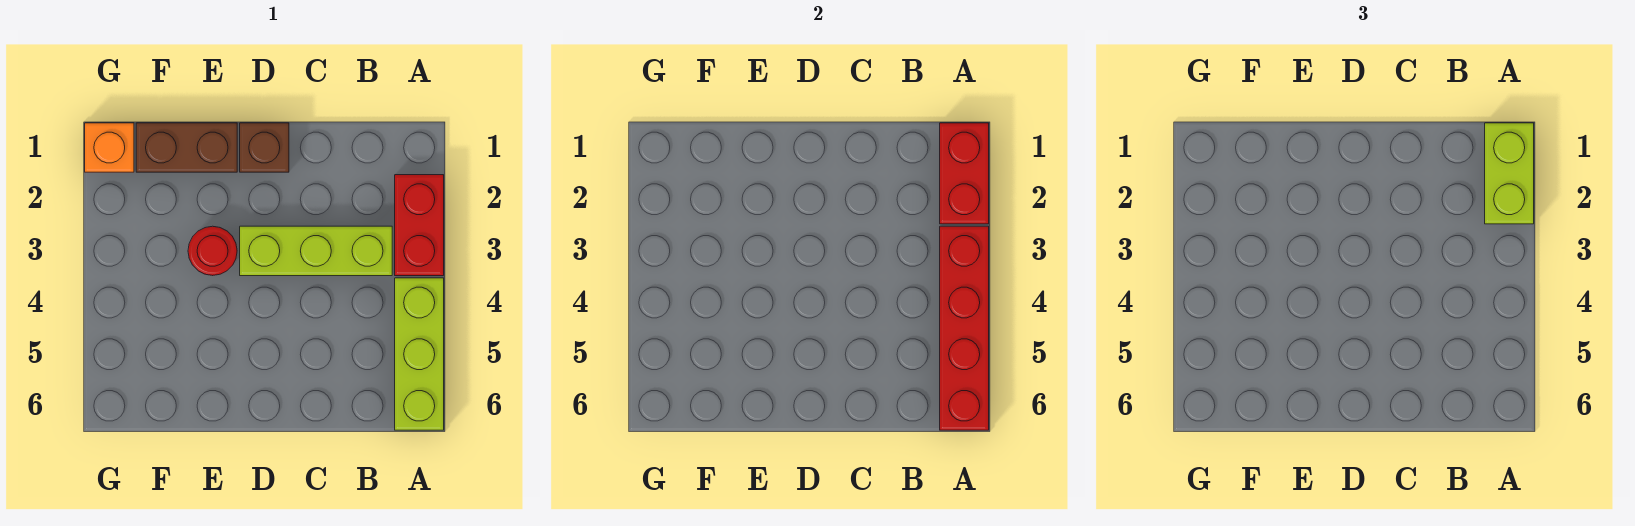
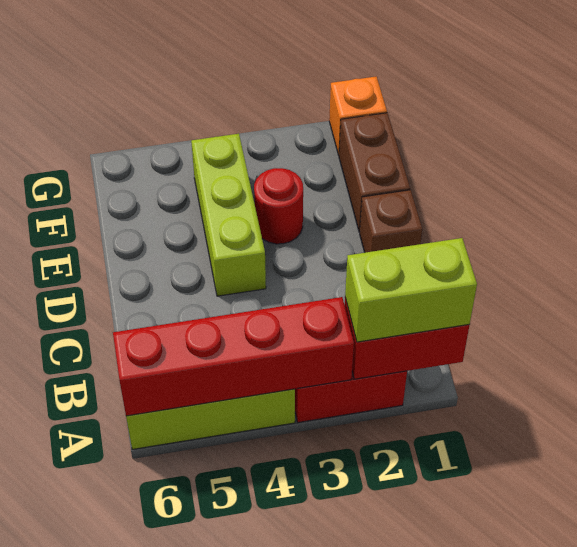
lime brick B3:D3 level 1 -> lime brick D4:F4 level 1

